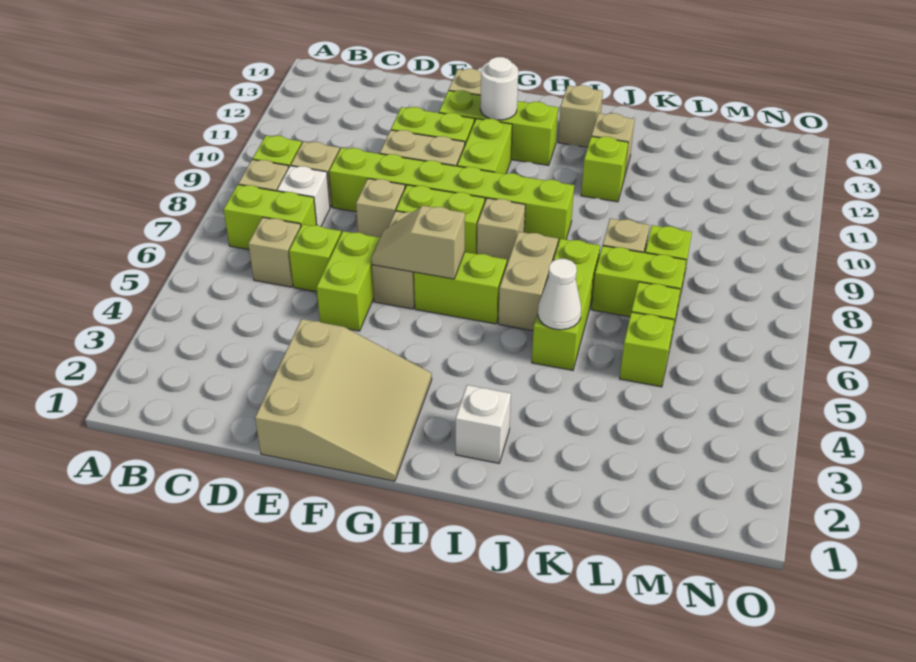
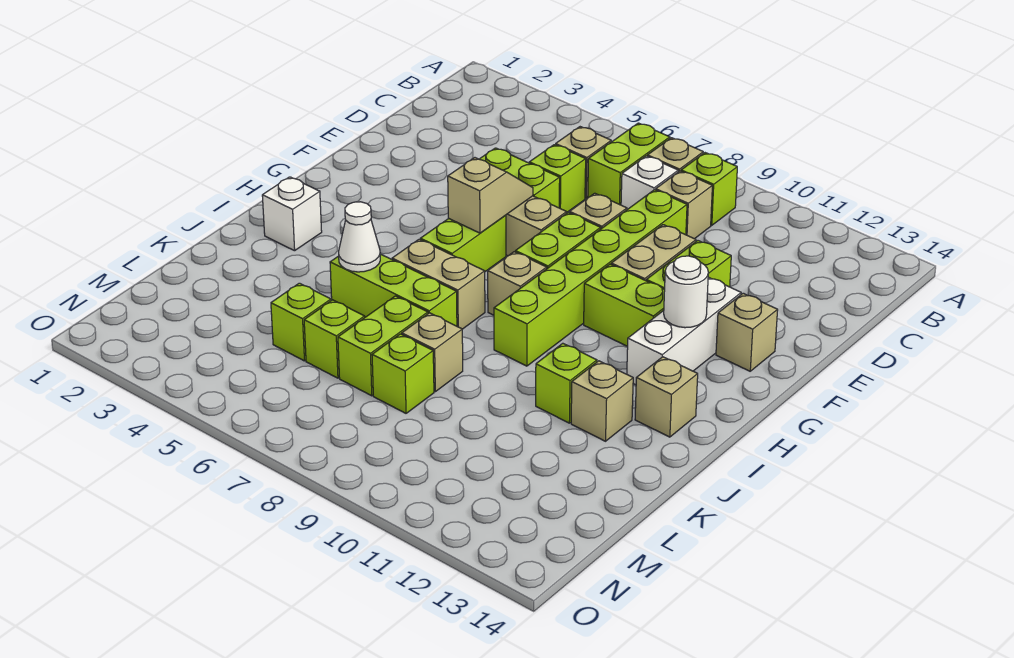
tan slope E1:G3 level 1 top E -> none
lime brick F12:H12 level 1 -> white brick F12:H12 level 1

